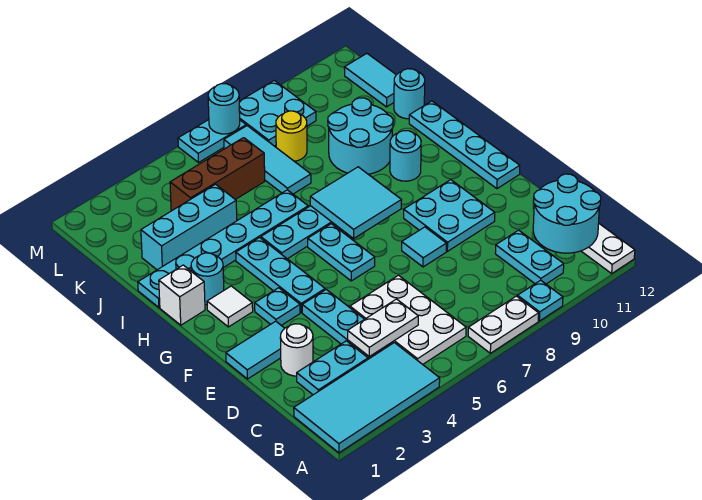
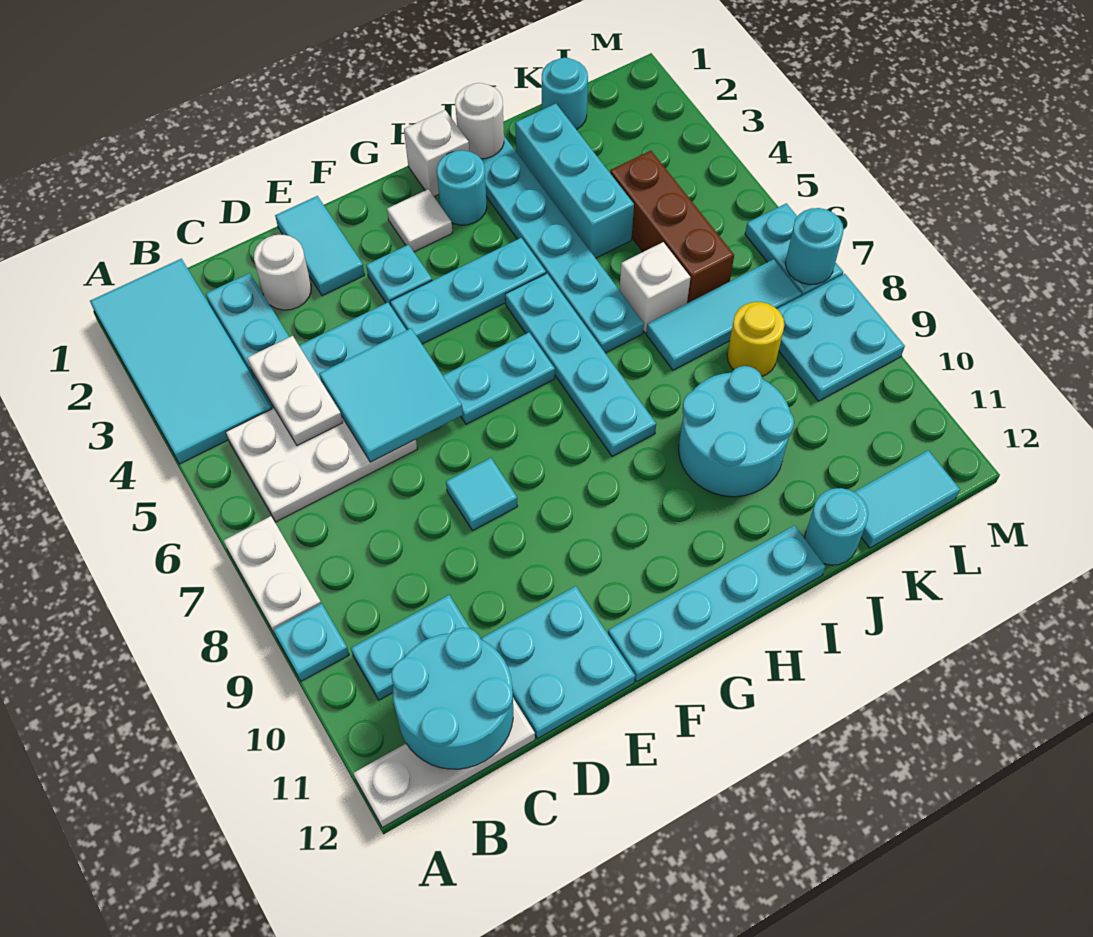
cyan plate E9:F10 level 1 -> cyan plate D11:E12 level 1
cyan tile G7:H8 level 2 -> cyan tile D5:E6 level 2
cyan round brick H10 level 1 -> cyan round brick K1 level 1
none -> white round brick I1 level 2
none -> white brick J6 level 1

